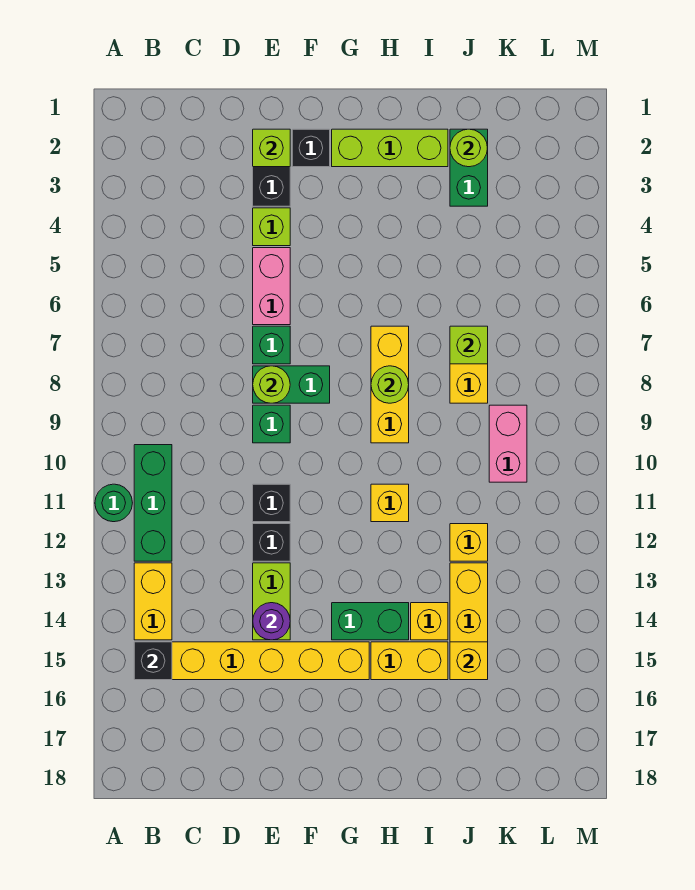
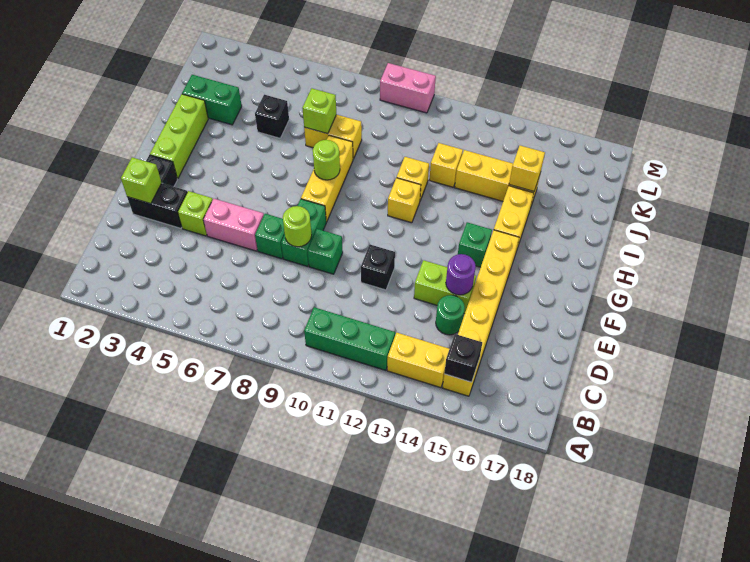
green round brick A11 level 1 -> green round brick D14 level 1
black brick E12 level 1 -> black brick J5 level 1
green brick G14:H14 level 1 -> green brick G14 level 1
yellow brick H7:H9 level 1 -> yellow brick G8:I8 level 1
yellow brick I14 level 1 -> yellow brick I11 level 1
lime round brick J2 level 2 -> none
pink brick K9:K10 level 1 -> pink brick M9:M10 level 1

